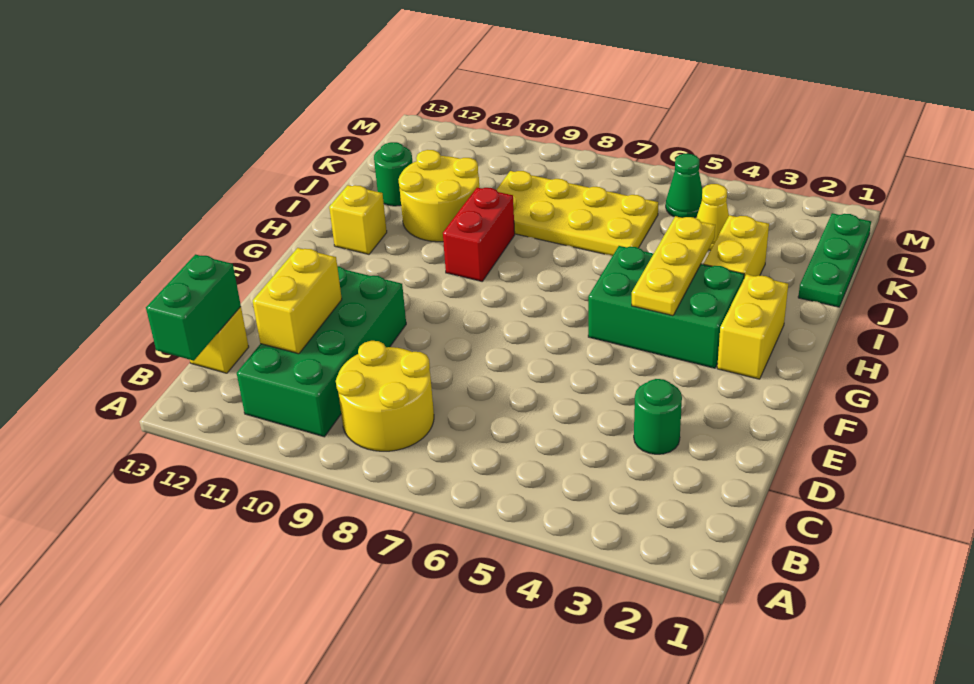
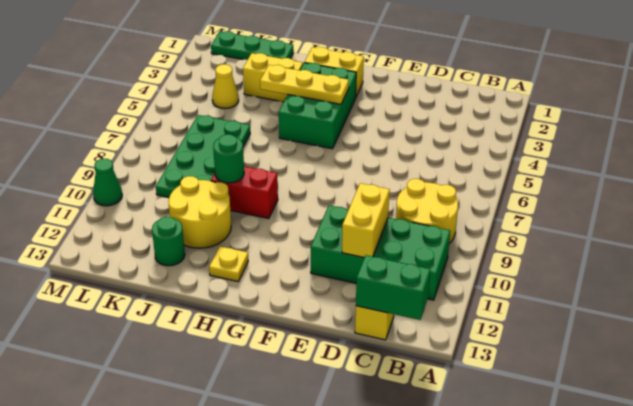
yellow brick C11:D11 level 2 -> yellow brick D10:D11 level 2
green round brick D3 level 1 -> green round brick I9 level 2
yellow brick H12 level 1 -> yellow plate H12 level 1
yellow plate J6:K9 level 1 -> green plate J6:K9 level 1
green cone L5 level 1 -> green cone M10 level 1

